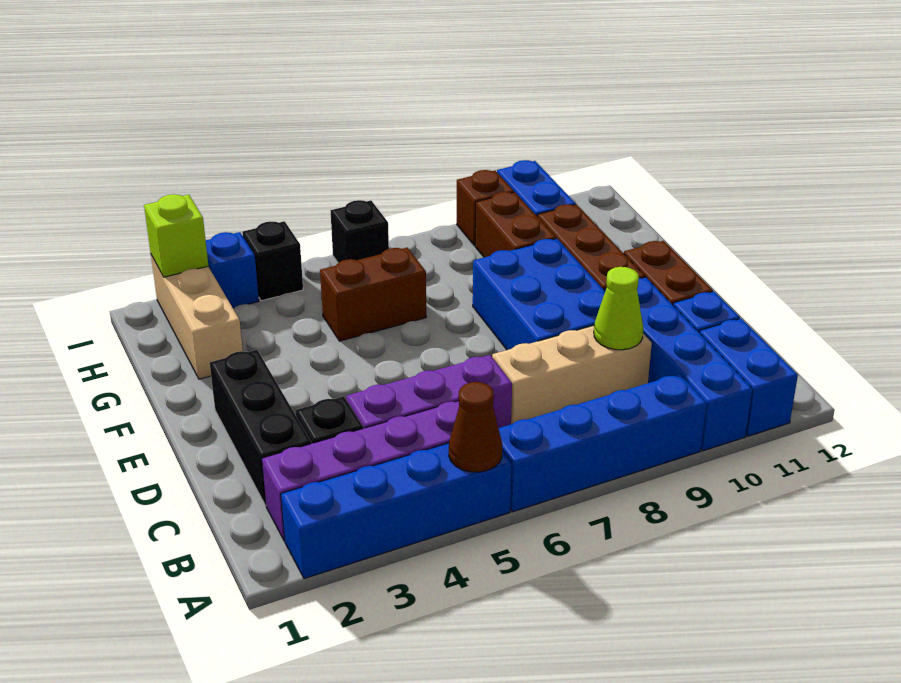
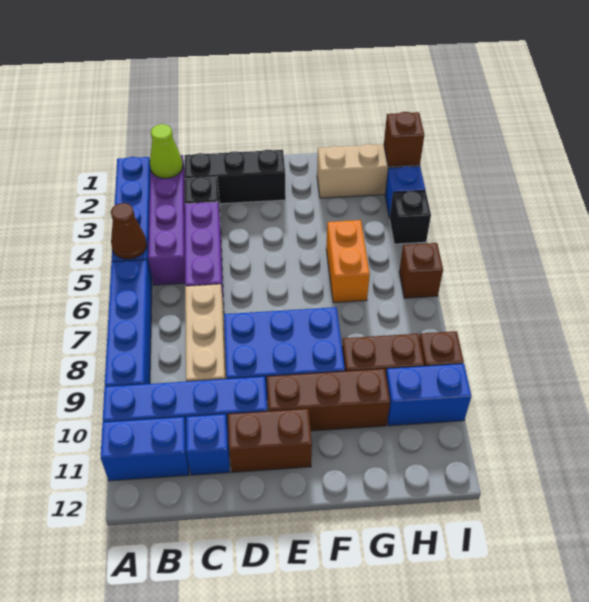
lime cone C9 level 2 -> lime cone B2 level 2
brown brick G5:G6 level 1 -> orange brick G5:G6 level 1
lime brick I2 level 2 -> brown brick I2 level 2
black brick I6 level 1 -> brown brick I6 level 1

